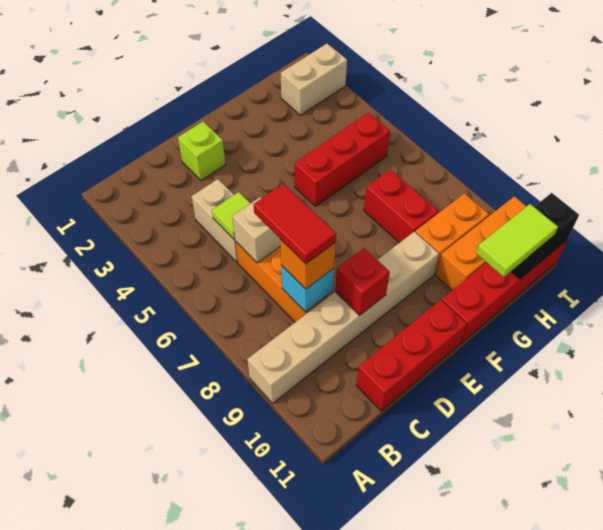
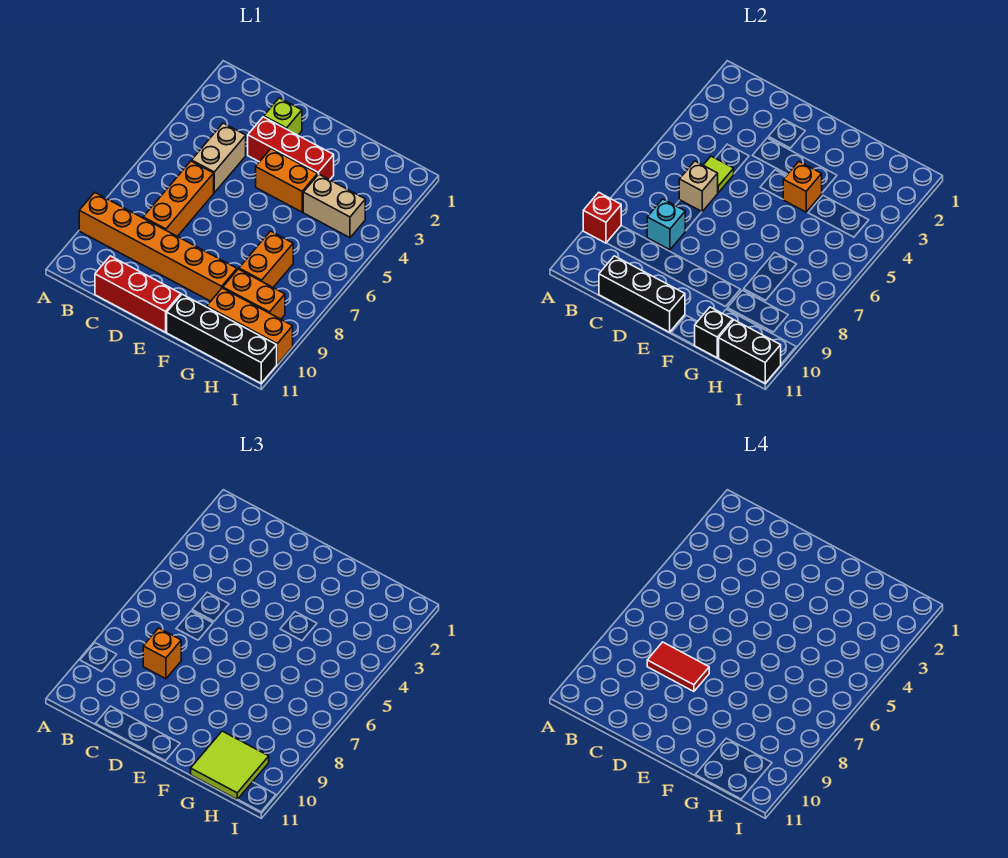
tan brick A9:F9 level 1 -> orange brick A9:F9 level 1
red tile C7:C8 level 4 -> red tile C8:D8 level 4
none -> black brick C11:E11 level 2
red brick D9 level 2 -> red brick A9 level 2
none -> orange brick E4:F4 level 1
none -> orange brick F4 level 2
red brick F5:H5 level 1 -> red brick D3:F3 level 1
red brick F11:I11 level 1 -> black brick F11:I11 level 1
red brick G7:G8 level 1 -> orange brick G7:G8 level 1
none -> black brick G11 level 2
lime tile G11:H11 level 3 -> lime tile G10:H11 level 3
tan brick H2:I2 level 1 -> tan brick G4:H4 level 1

